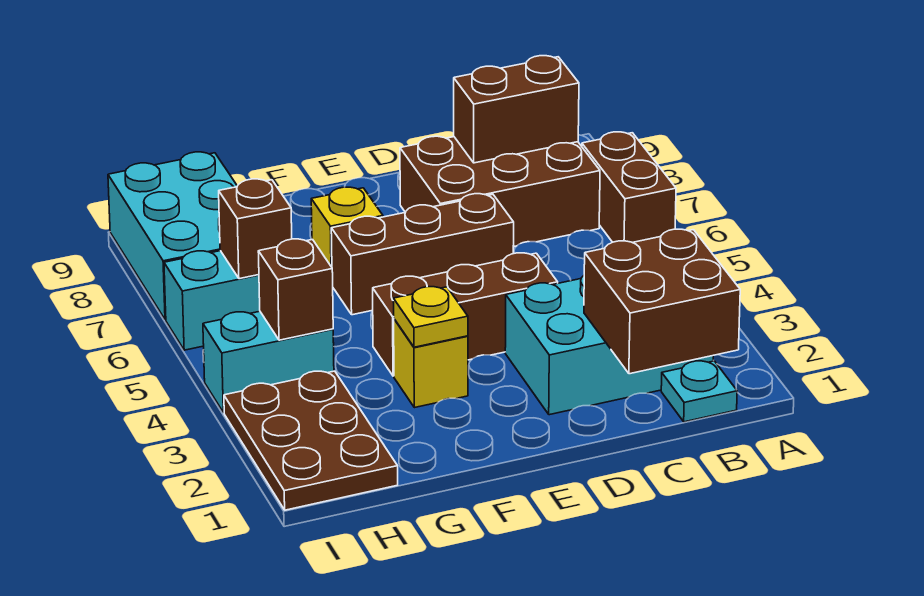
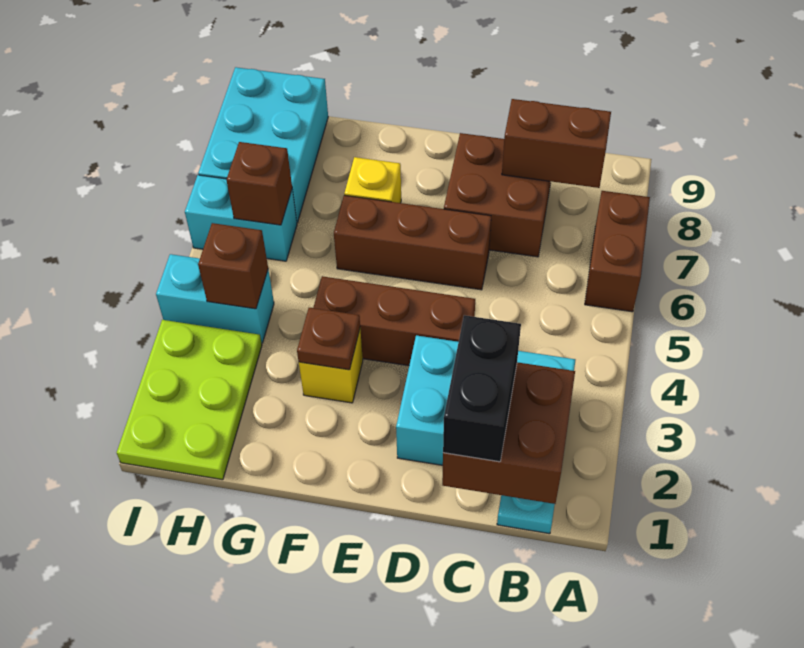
brown brick B7:D8 level 1 -> brown brick C7:D8 level 1
none -> black brick C1:C2 level 3
yellow plate F3 level 2 -> brown plate F3 level 2
brown plate H1:I3 level 1 -> lime plate H1:I3 level 1

